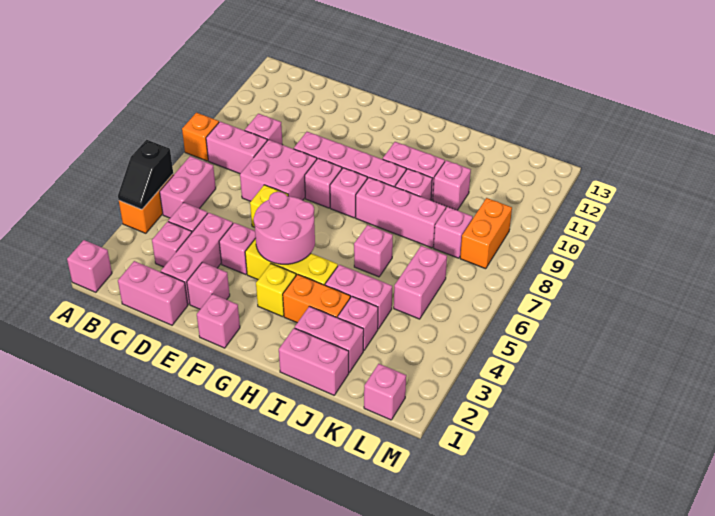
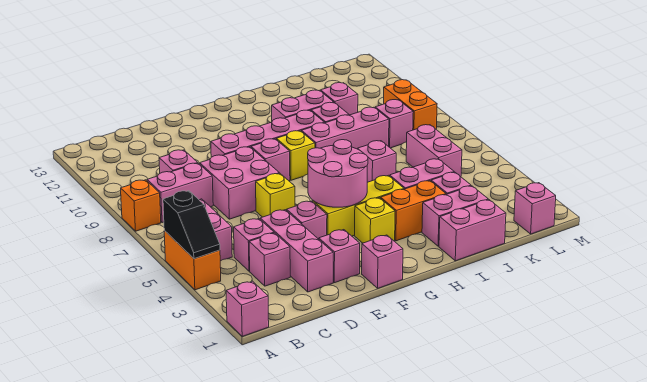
pink brick C1:D1 level 1 -> none
pink brick G8 level 1 -> yellow brick G8 level 1

